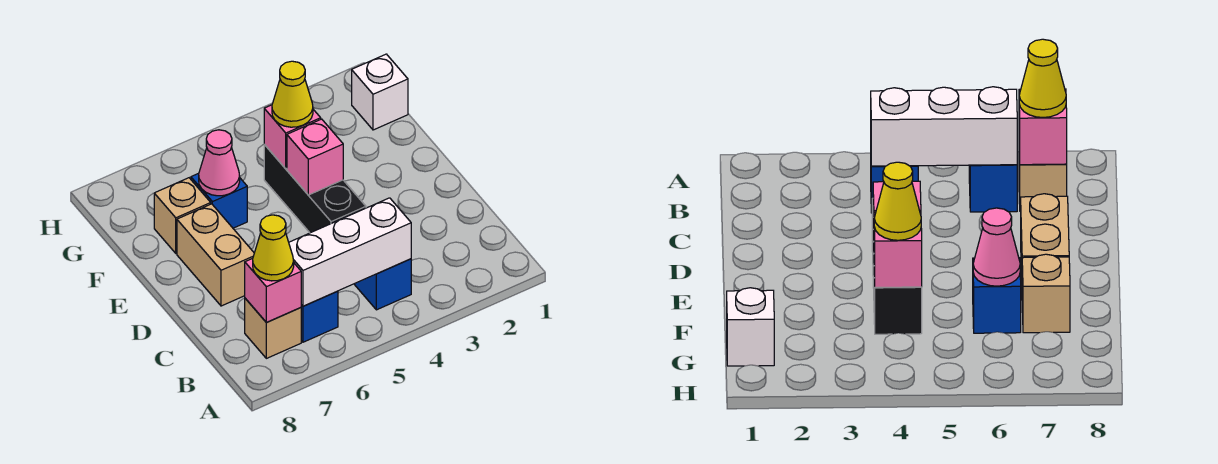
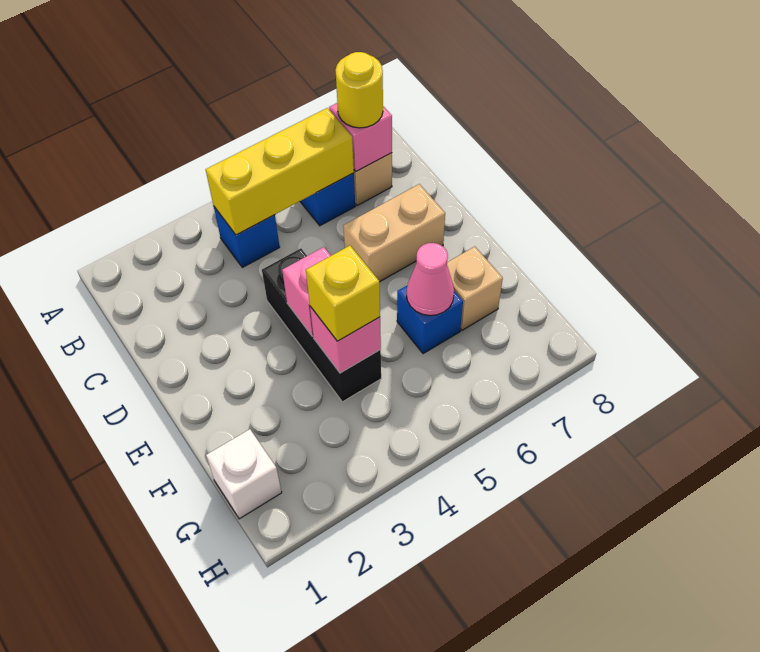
white brick B4:B6 level 2 -> yellow brick B4:B6 level 2
yellow cone B7 level 3 -> yellow round brick B7 level 3
tan brick D7:E7 level 1 -> tan brick D6:D7 level 1
yellow cone F4 level 3 -> yellow brick F4 level 3

